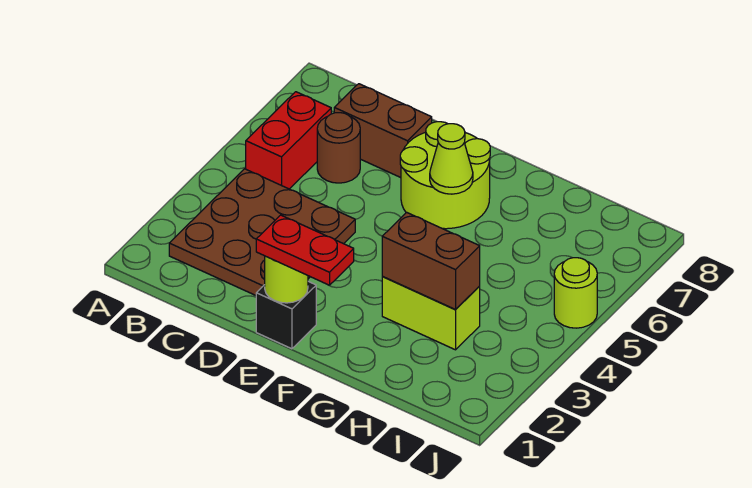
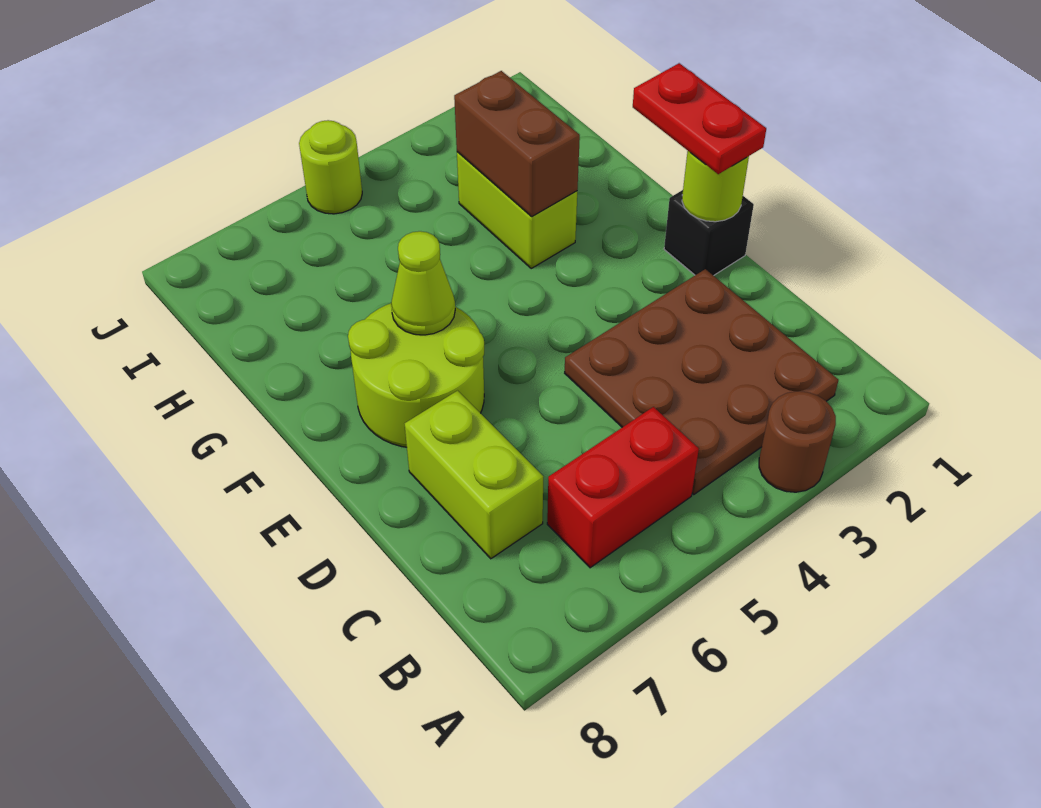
brown round brick C6 level 1 -> brown round brick A3 level 1
brown brick C7:D7 level 1 -> lime brick C7:D7 level 1

